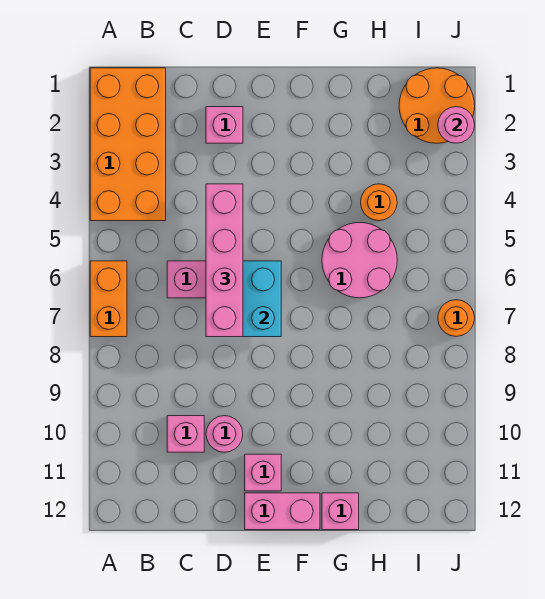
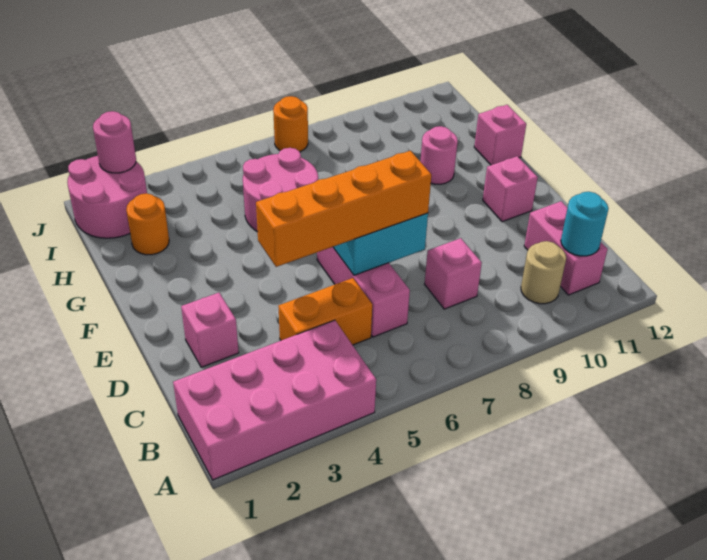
orange brick A1:B4 level 1 -> pink brick A1:B4 level 1
orange brick A6:A7 level 1 -> orange brick C4:C5 level 1
none -> tan round brick B10 level 1
none -> cyan round brick B11 level 2
pink brick C10 level 1 -> pink brick C8 level 1
pink brick D4:D7 level 3 -> orange brick D4:D7 level 3
pink round brick D10 level 1 -> pink round brick G10 level 1
pink brick E12:F12 level 1 -> pink brick B11:C11 level 1
orange round brick H4 level 1 -> orange round brick H2 level 1
orange round brick I1:J2 level 1 -> pink round brick I1:J2 level 1

